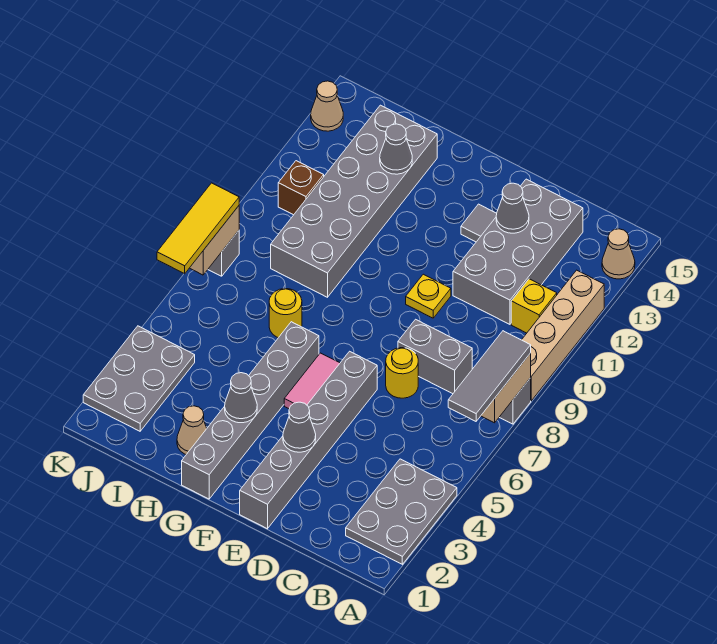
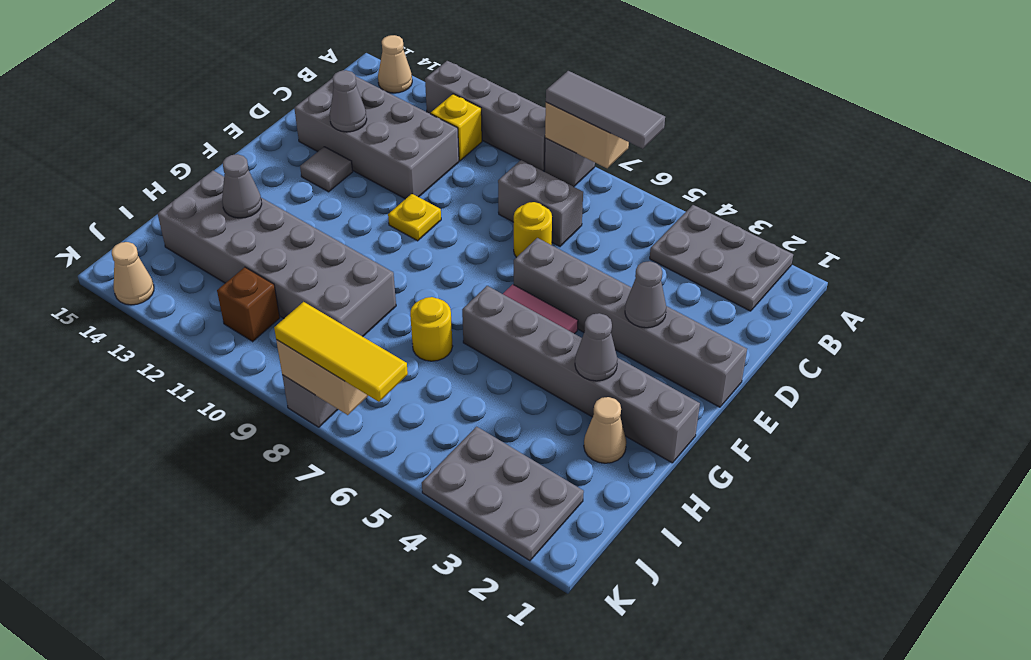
tan brick A9:A12 level 1 -> grey brick A9:A12 level 1
grey brick C8:D8 level 1 -> grey brick C7:C8 level 1

